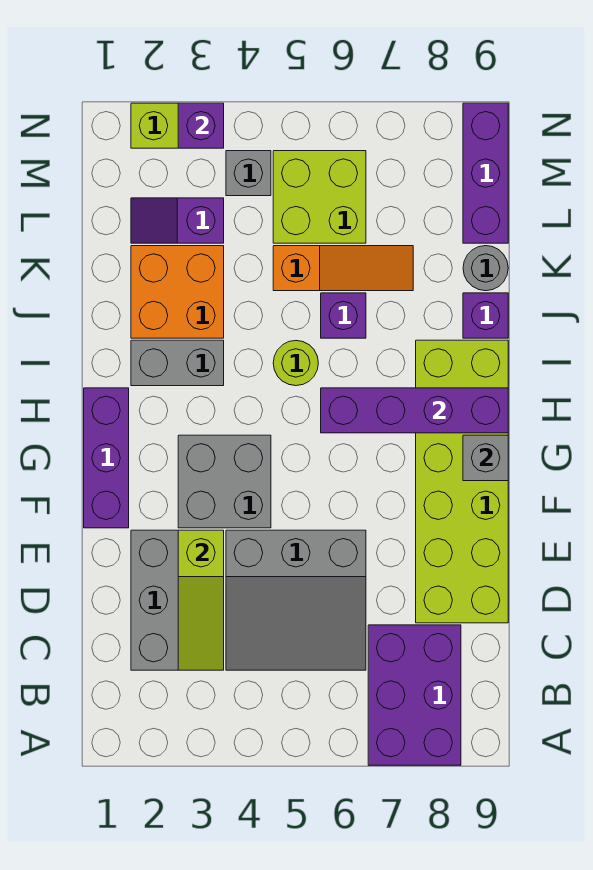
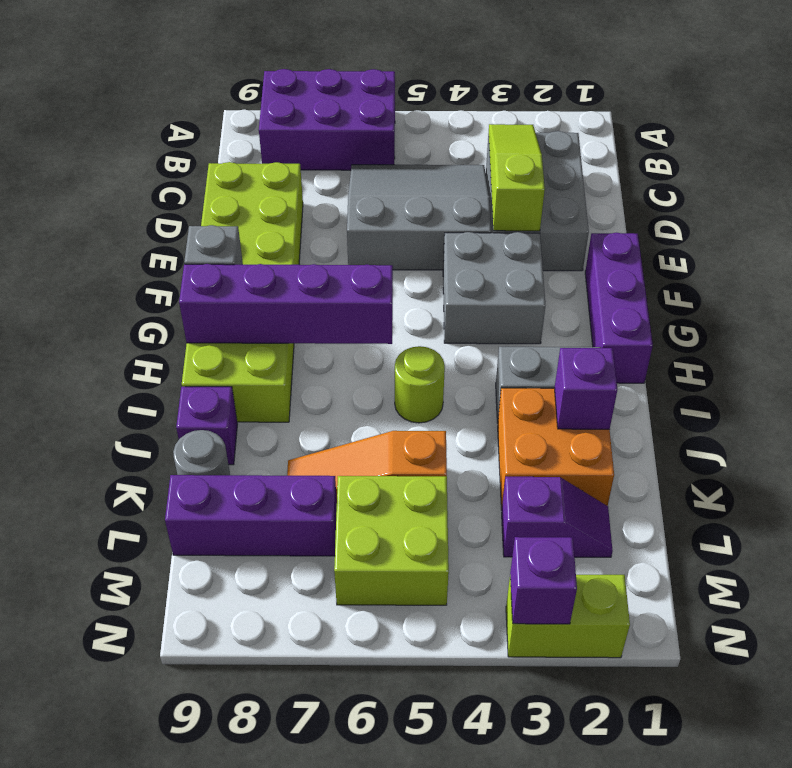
purple brick A7:C8 level 1 -> purple brick A6:B8 level 1
purple brick J6 level 1 -> purple brick J2 level 2
purple brick L9:N9 level 1 -> purple brick L7:L9 level 1
grey brick M4 level 1 -> none

